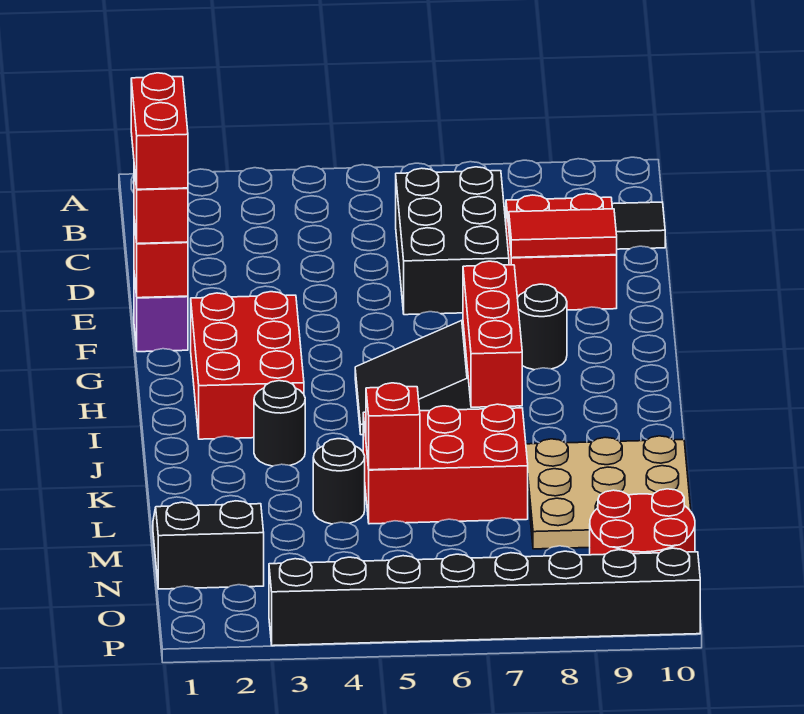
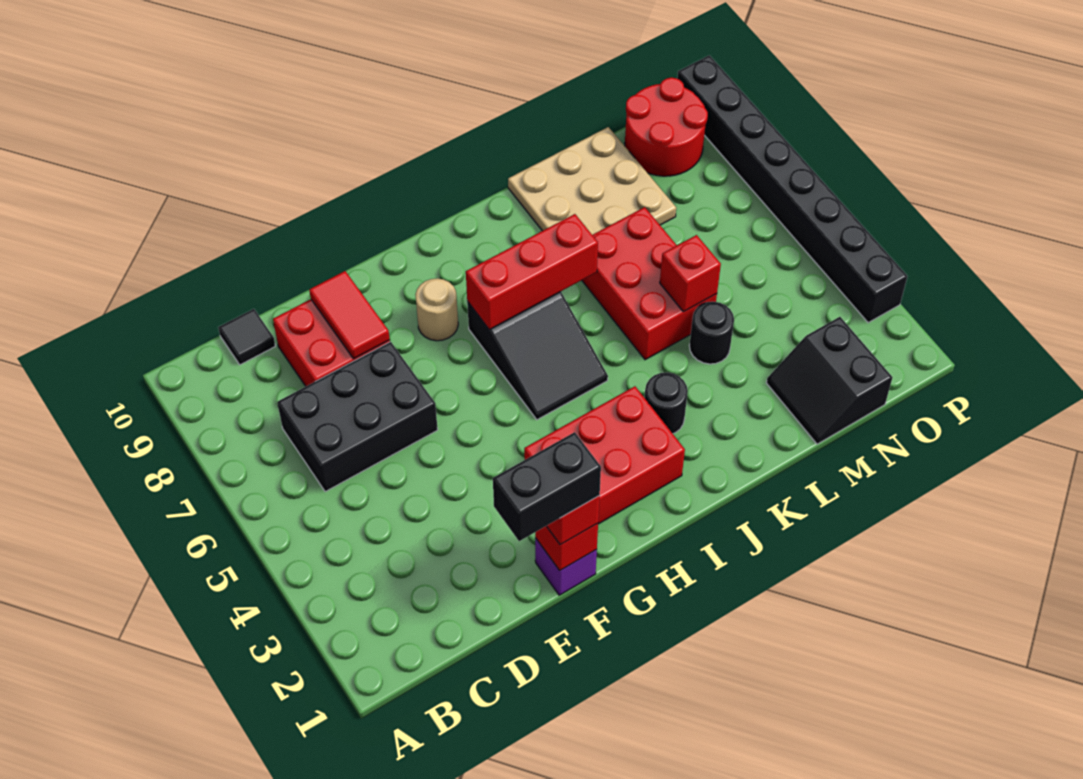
red brick E1:F1 level 4 -> black brick E1:F1 level 4
black round brick G8 level 1 -> tan round brick G8 level 1

